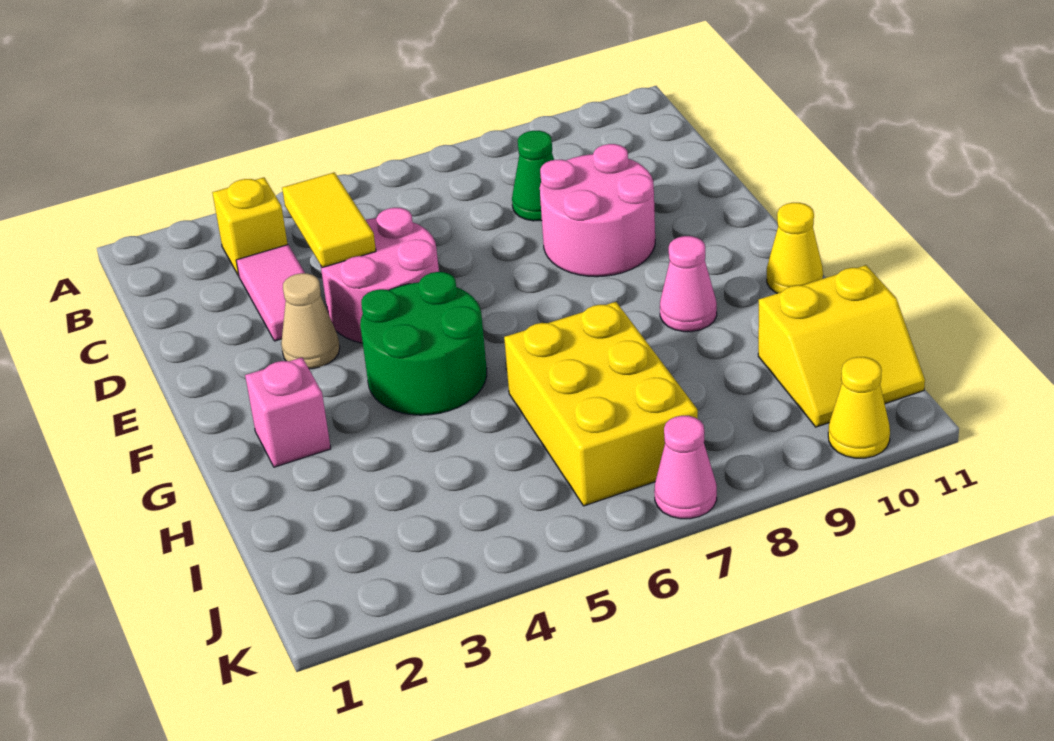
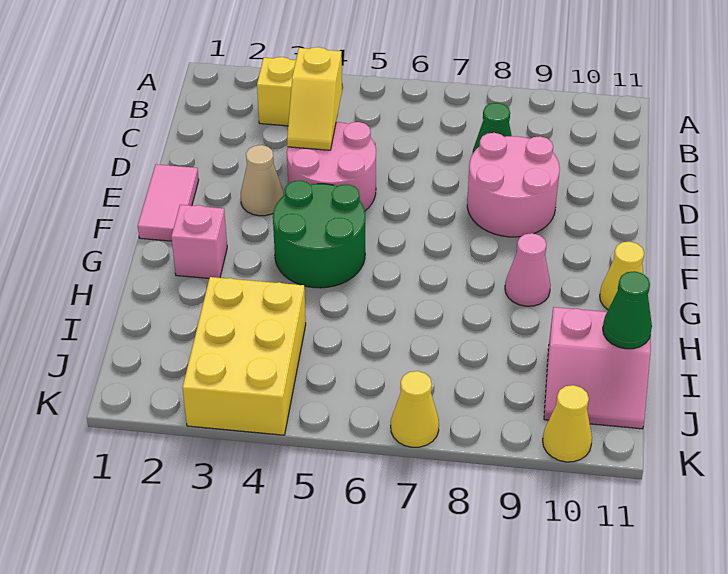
pink tile C3:D3 level 1 -> pink tile E1:F1 level 1
yellow tile C4:D4 level 2 -> yellow slope C4:D4 level 2 top C
yellow brick H6:J7 level 1 -> yellow brick I3:K4 level 1
yellow slope I10:J11 level 1 top I -> pink slope I10:J11 level 1 top I
none -> green cone I11 level 2
pink cone K7 level 1 -> yellow cone K7 level 1

